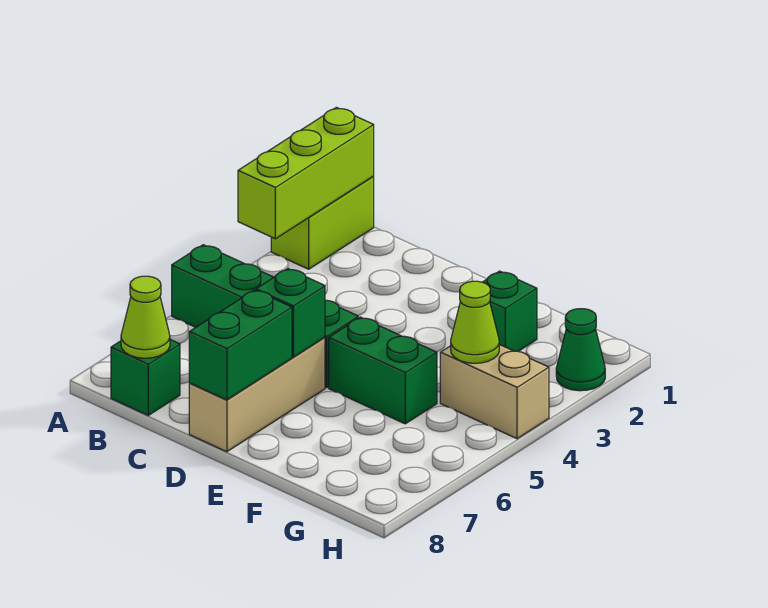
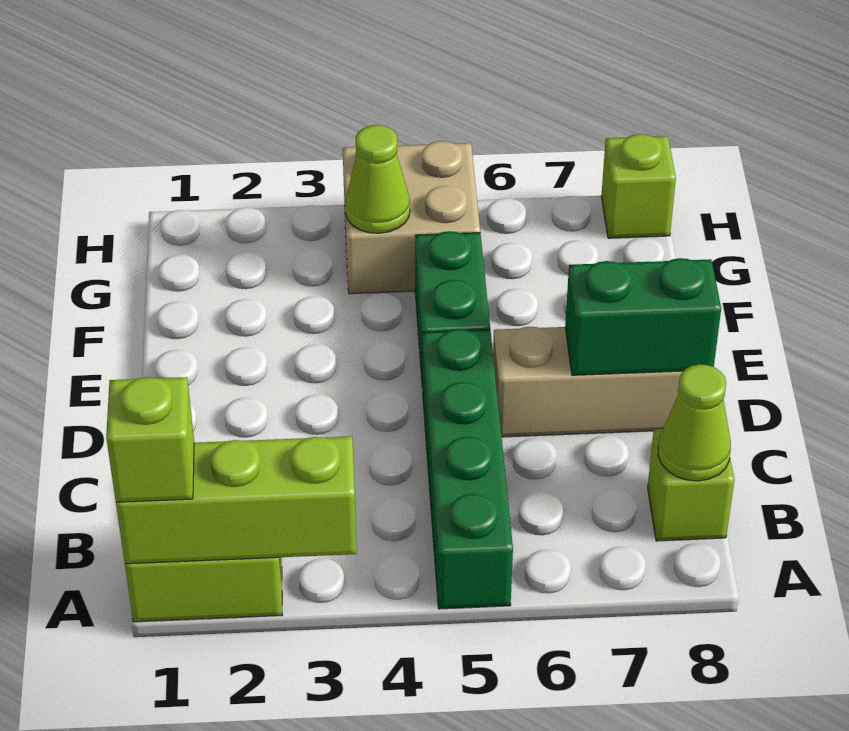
none -> lime brick A1 level 3
green brick B8 level 1 -> lime brick B8 level 1
green brick D6 level 2 -> none
green brick F2 level 1 -> none
tan brick G4:H4 level 1 -> tan brick G4:H5 level 1
green cone H2 level 1 -> none
none -> lime brick H8 level 1

